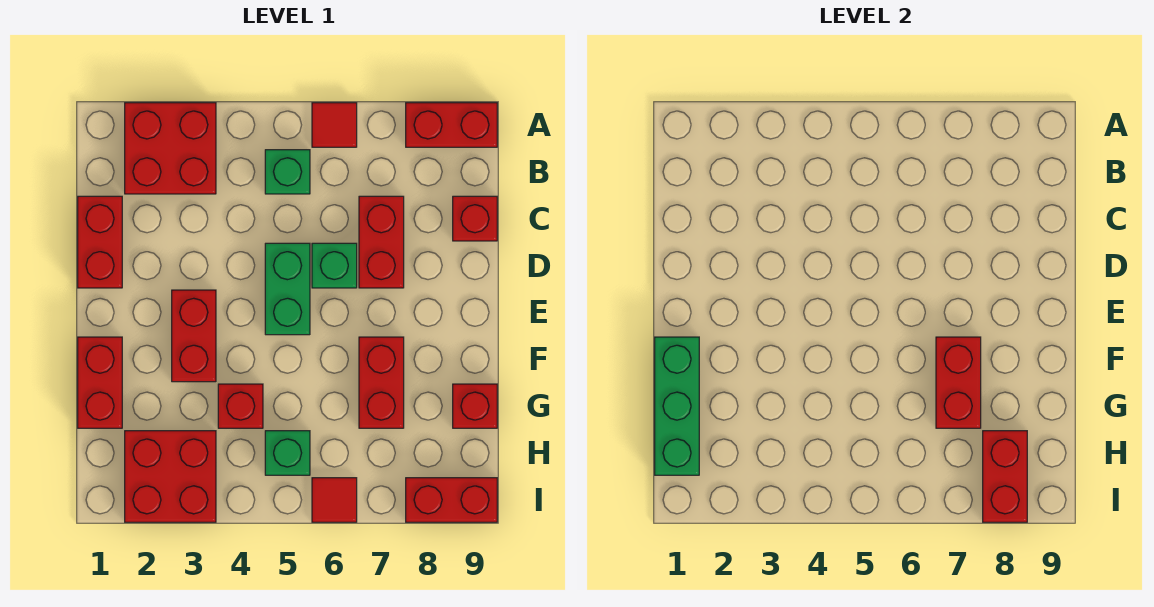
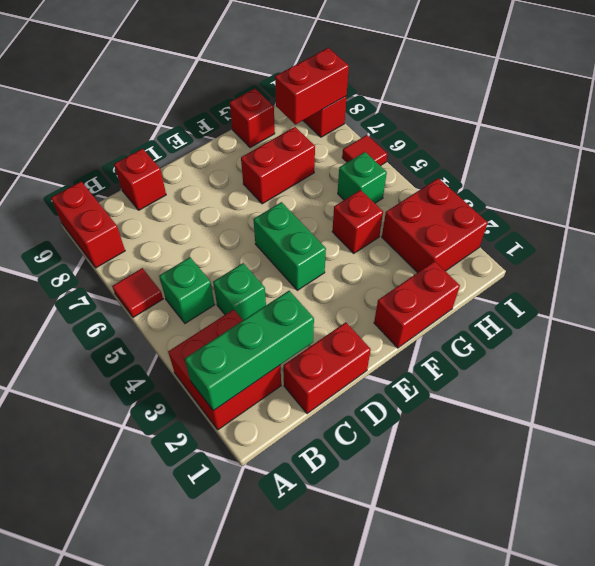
red brick C7:D7 level 1 -> none
green brick D5:E5 level 1 -> green brick E4:E5 level 1
green brick D6 level 1 -> green brick C4 level 1
red brick E3:F3 level 1 -> none
green brick F1:H1 level 2 -> green brick A2:C2 level 2
red brick F7:G7 level 2 -> none

